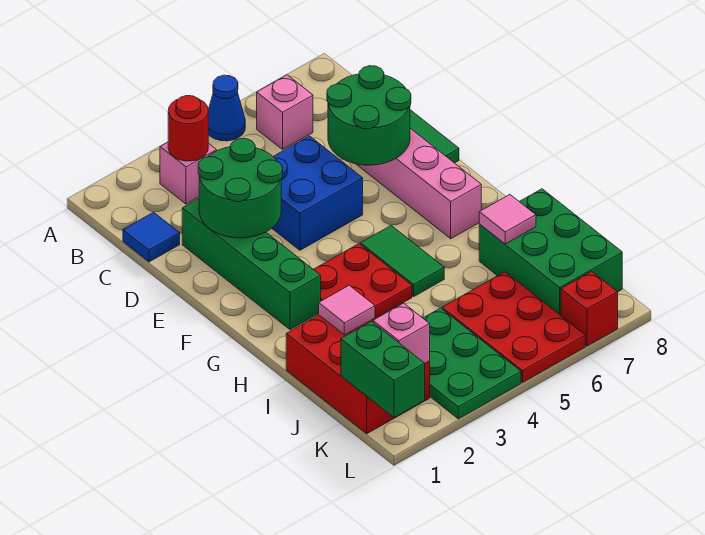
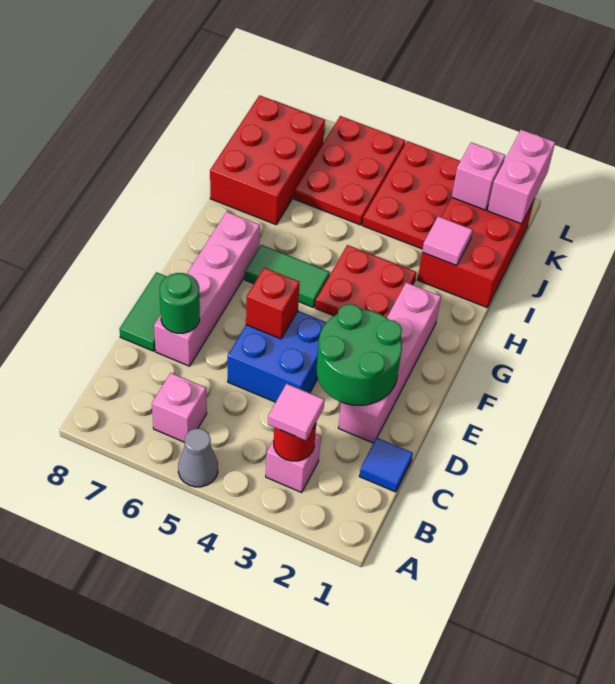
blue cone A5 level 1 -> grey cone A5 level 1
green brick D2:G2 level 1 -> pink brick D2:G2 level 1
green round brick D6:E7 level 2 -> green round brick D7 level 2
green tile G5:H5 level 1 -> green tile G5:G6 level 1
green brick I7:K8 level 1 -> red brick I7:K8 level 1
pink tile I7 level 2 -> pink tile B3 level 3
green plate J3:L4 level 1 -> red plate J3:L4 level 1
green brick K1:L1 level 2 -> pink brick K1:L1 level 2
red brick L7 level 1 -> red brick E5 level 2

